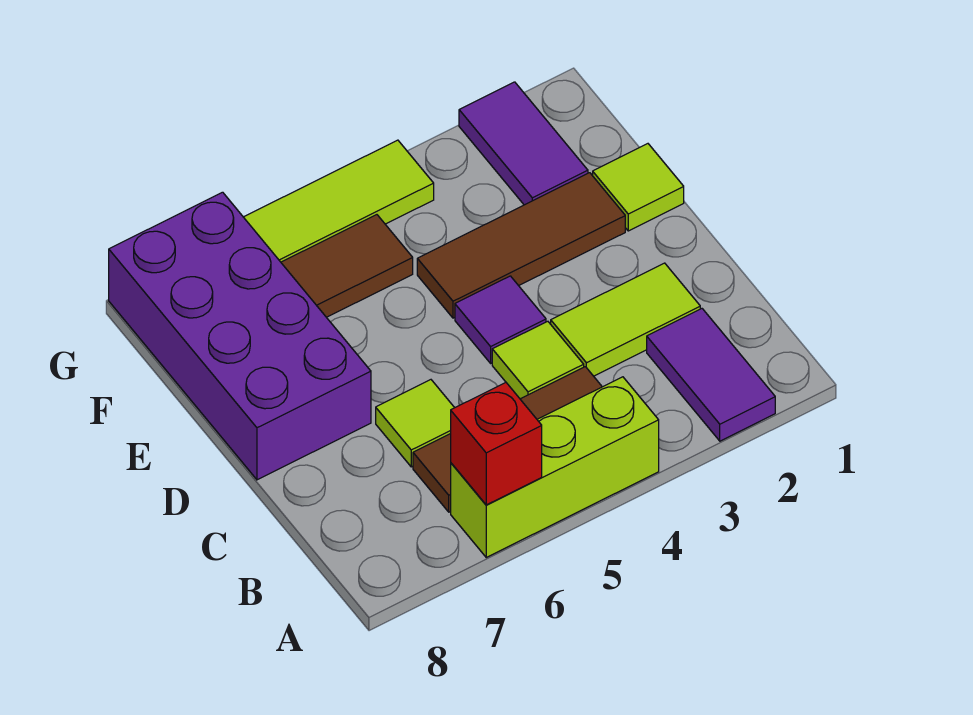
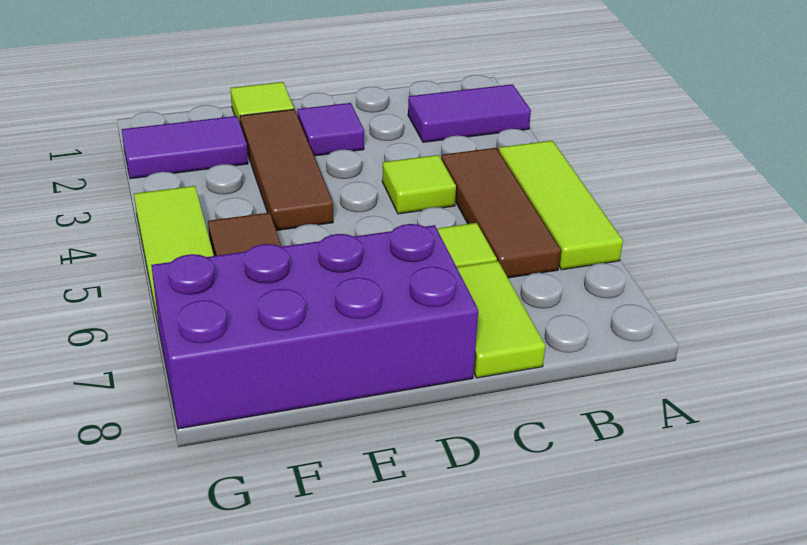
lime brick A4:A6 level 1 -> lime tile A4:A6 level 1
red brick A6 level 2 -> none
lime tile C2:C3 level 1 -> lime tile C7:C8 level 1
purple tile D4 level 1 -> purple tile D2 level 1

